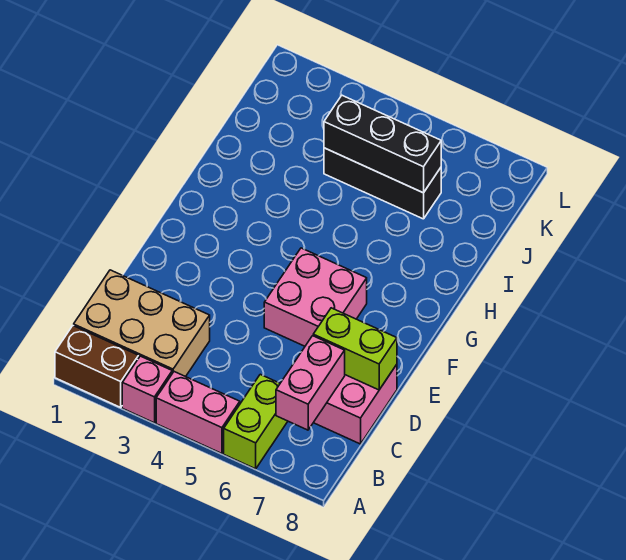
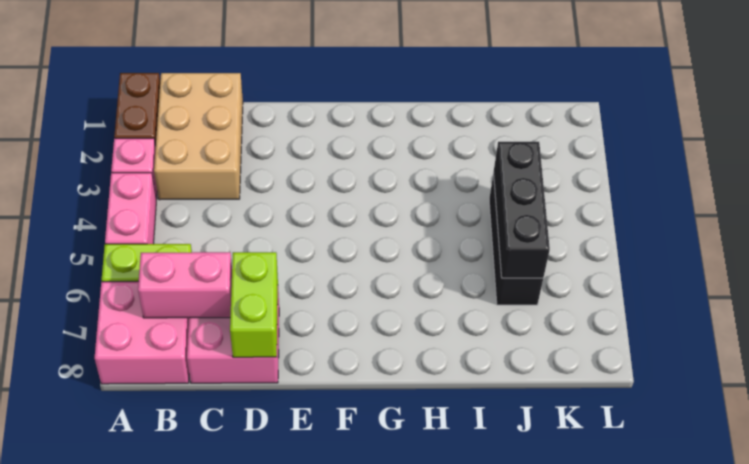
pink brick E5:F6 level 1 -> pink brick A7:B8 level 1

